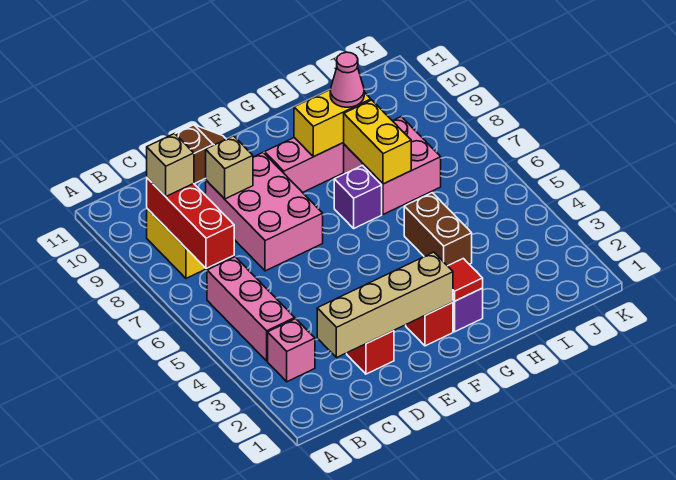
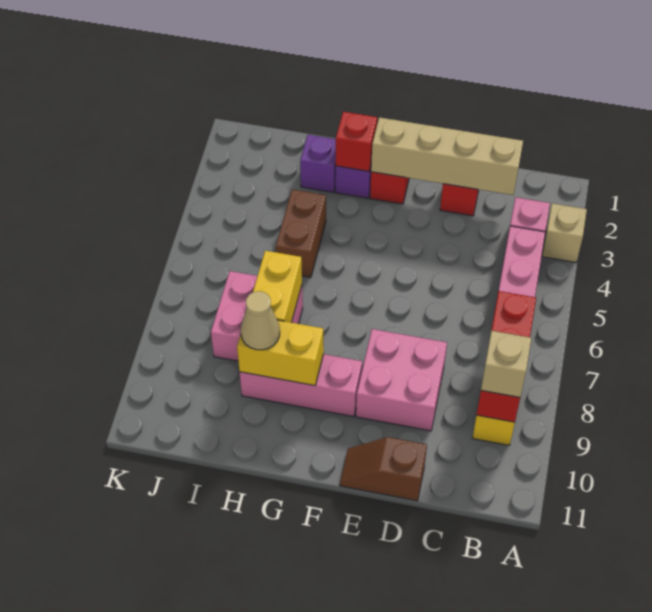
pink brick D7:E9 level 1 -> pink brick D8:E9 level 1
tan brick D9 level 2 -> tan brick A3 level 1
red tile G2 level 2 -> red brick G2 level 2
purple brick G7 level 1 -> purple brick H2 level 1
pink cone H9 level 3 -> tan cone H9 level 3

